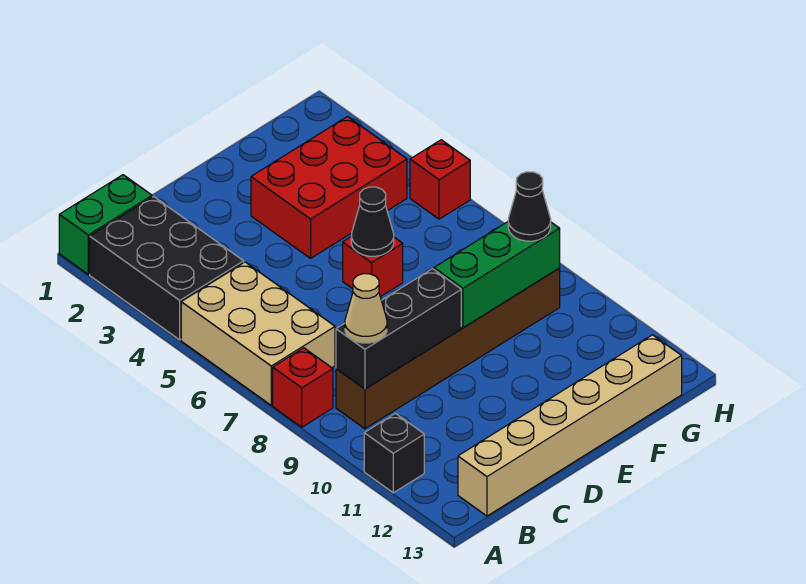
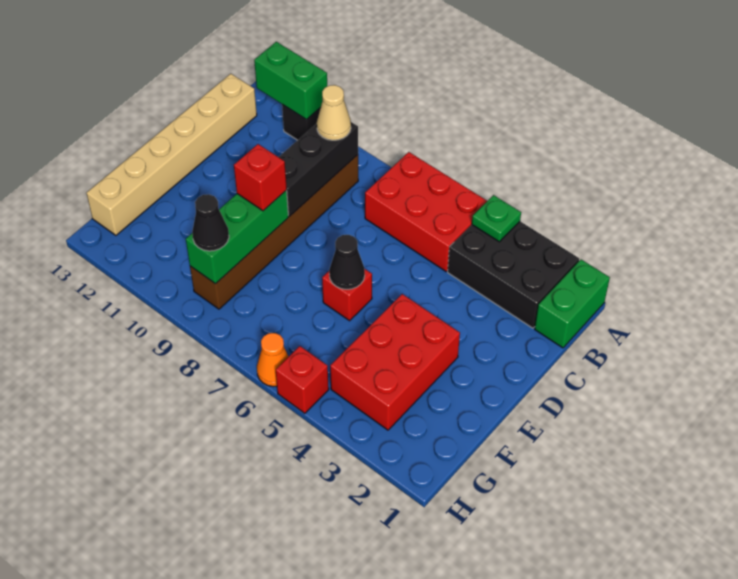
none -> green plate A4 level 2
tan brick A5:B7 level 1 -> red brick A5:B7 level 1
red brick A8 level 1 -> red brick E9 level 3
none -> green brick A11:A12 level 2
none -> orange cone H6 level 1

